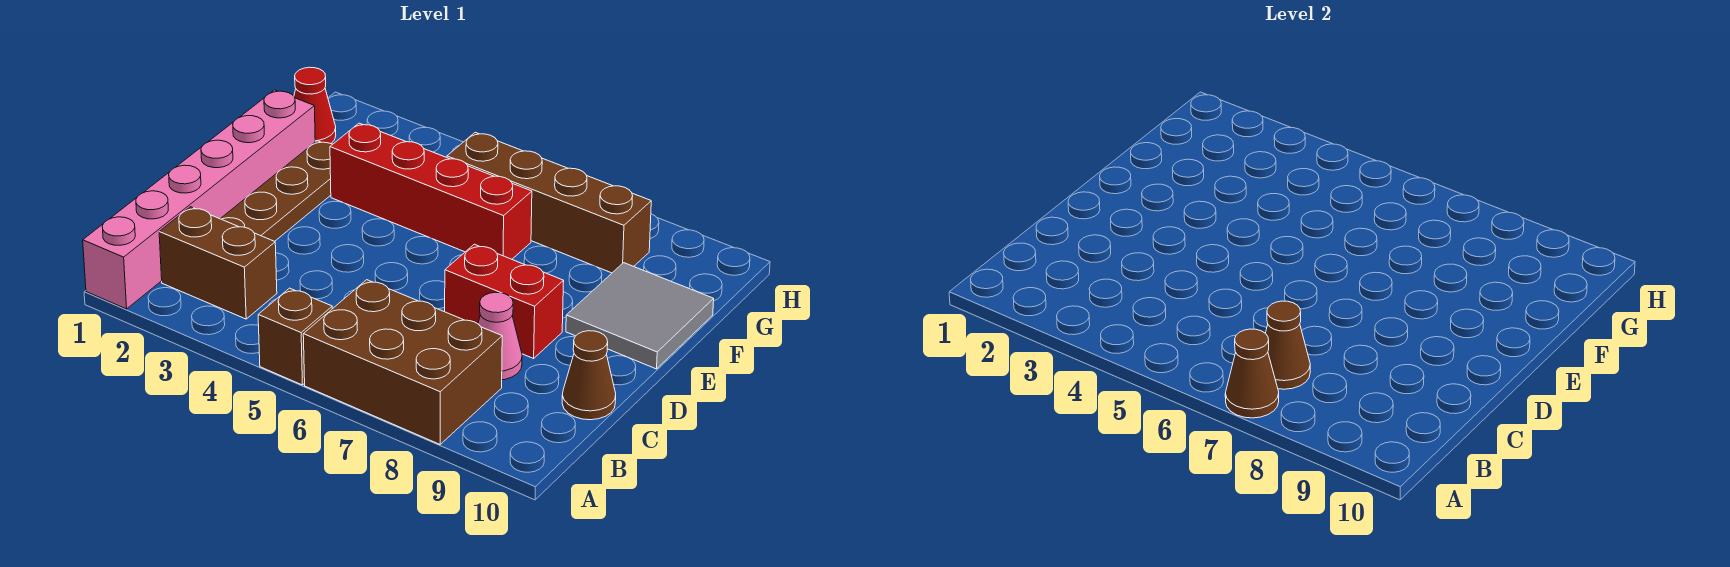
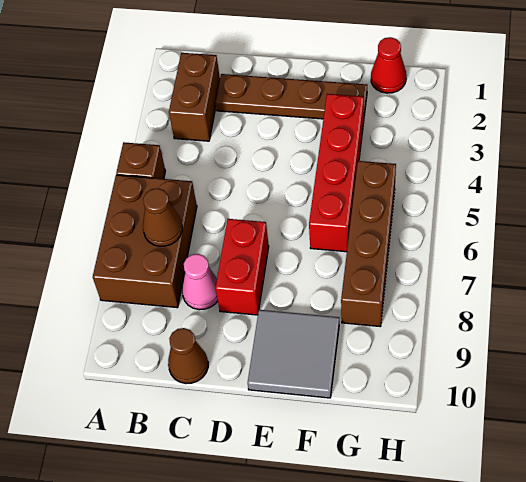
pink brick A1:F1 level 1 -> none
brown cone A7 level 2 -> none

